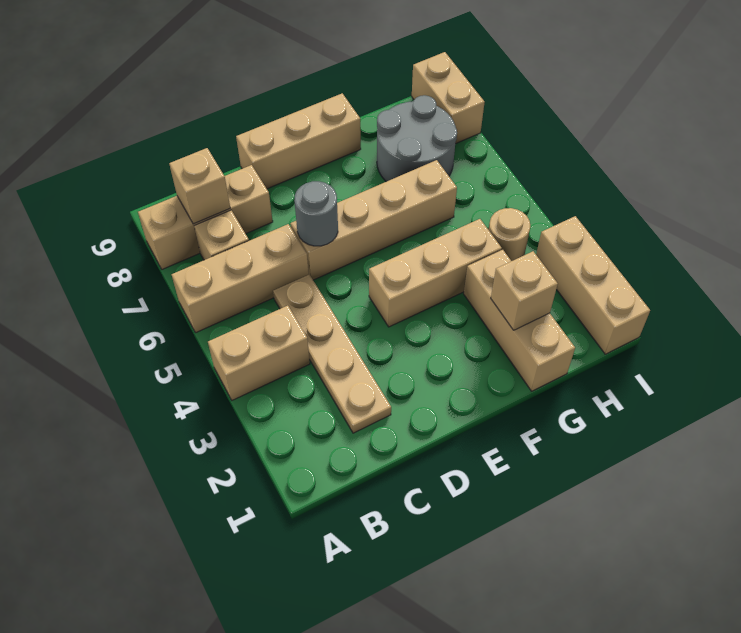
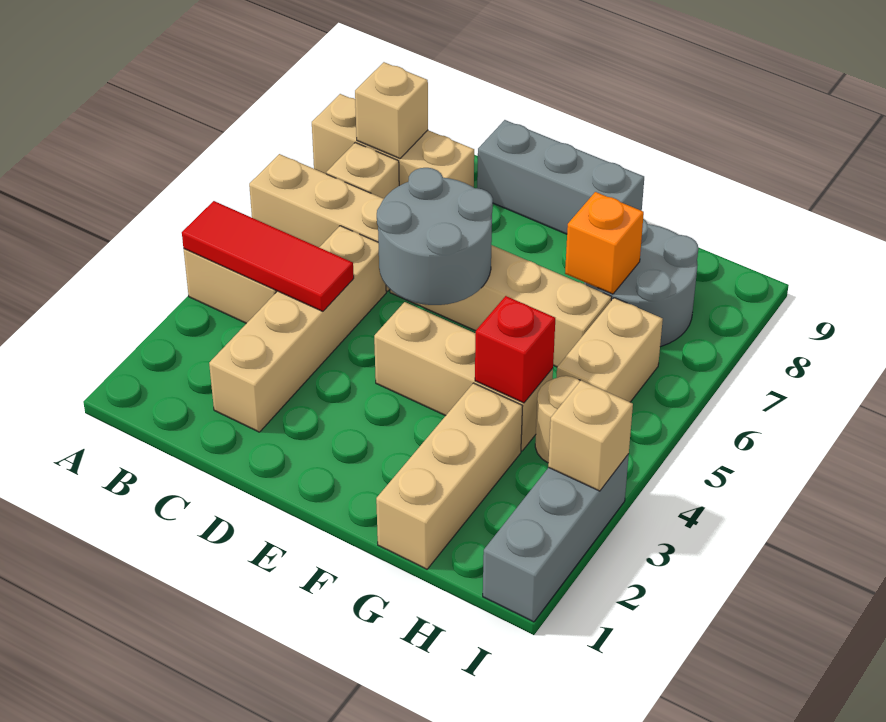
none -> red tile A4:C4 level 2
tan plate C2:C5 level 1 -> tan brick C2:C5 level 1
grey round brick D6 level 2 -> grey round brick D5:E6 level 2
tan brick D9:F9 level 1 -> grey brick D9:F9 level 1
tan brick G2 level 2 -> tan brick I3 level 2
none -> red brick G4 level 2
none -> orange brick G7 level 2
tan brick I1:I3 level 1 -> grey brick I1:I3 level 1
tan brick I8:I9 level 1 -> tan brick H5:H6 level 1

